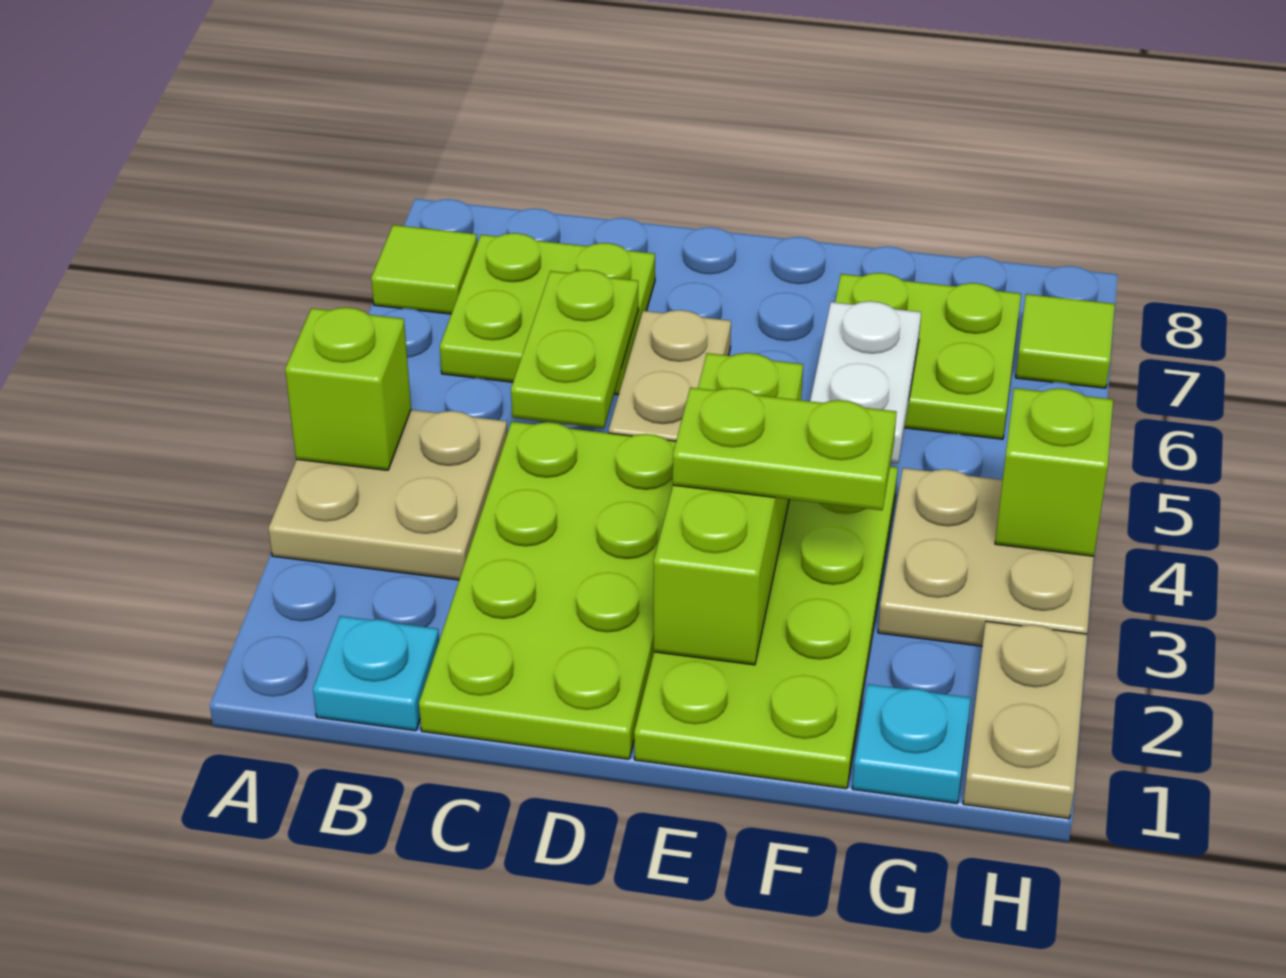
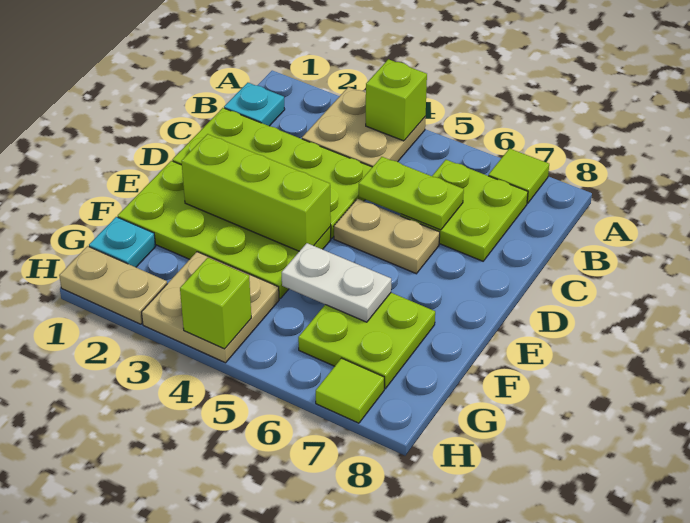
lime plate E3:F3 level 3 -> none

